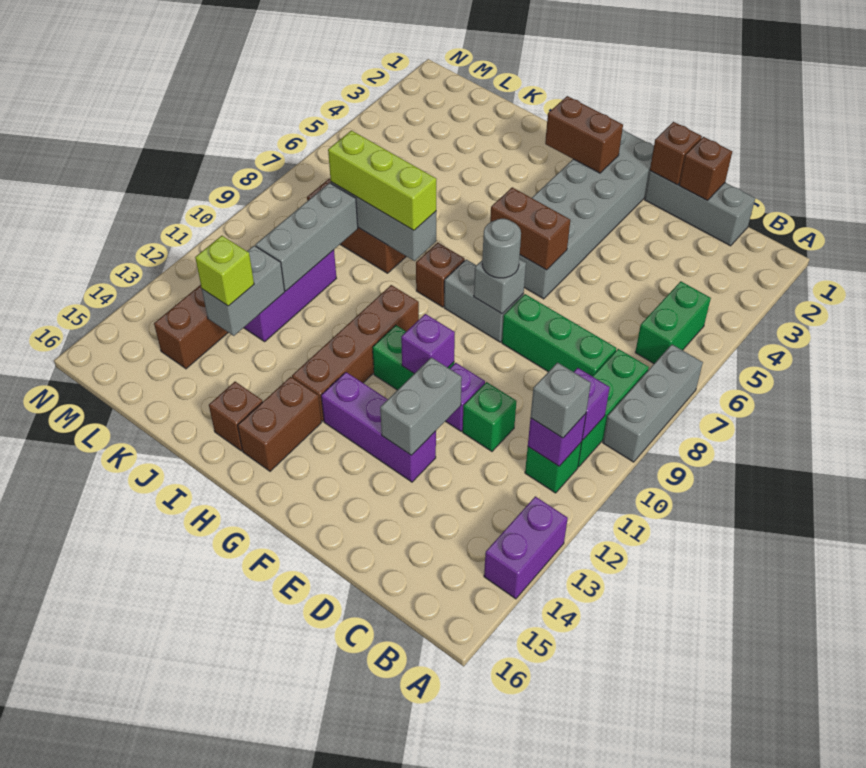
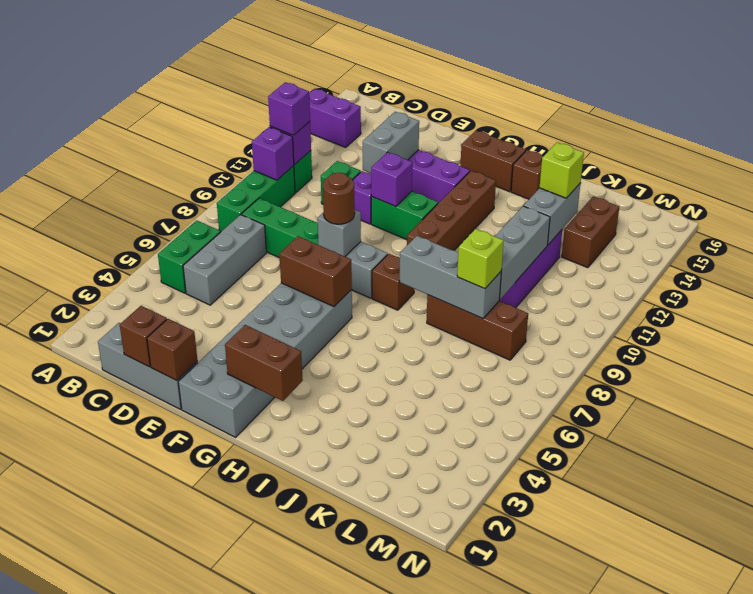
grey brick A7:A9 level 1 -> grey brick C5:C7 level 1
purple brick A13:A14 level 1 -> purple brick A14:B14 level 1
grey brick B11 level 3 -> purple brick B11 level 3
grey round brick F8 level 3 -> brown round brick F8 level 3
brown brick H14:H15 level 1 -> brown brick G15:H15 level 1
lime brick I8:K8 level 3 -> lime brick K8 level 3

